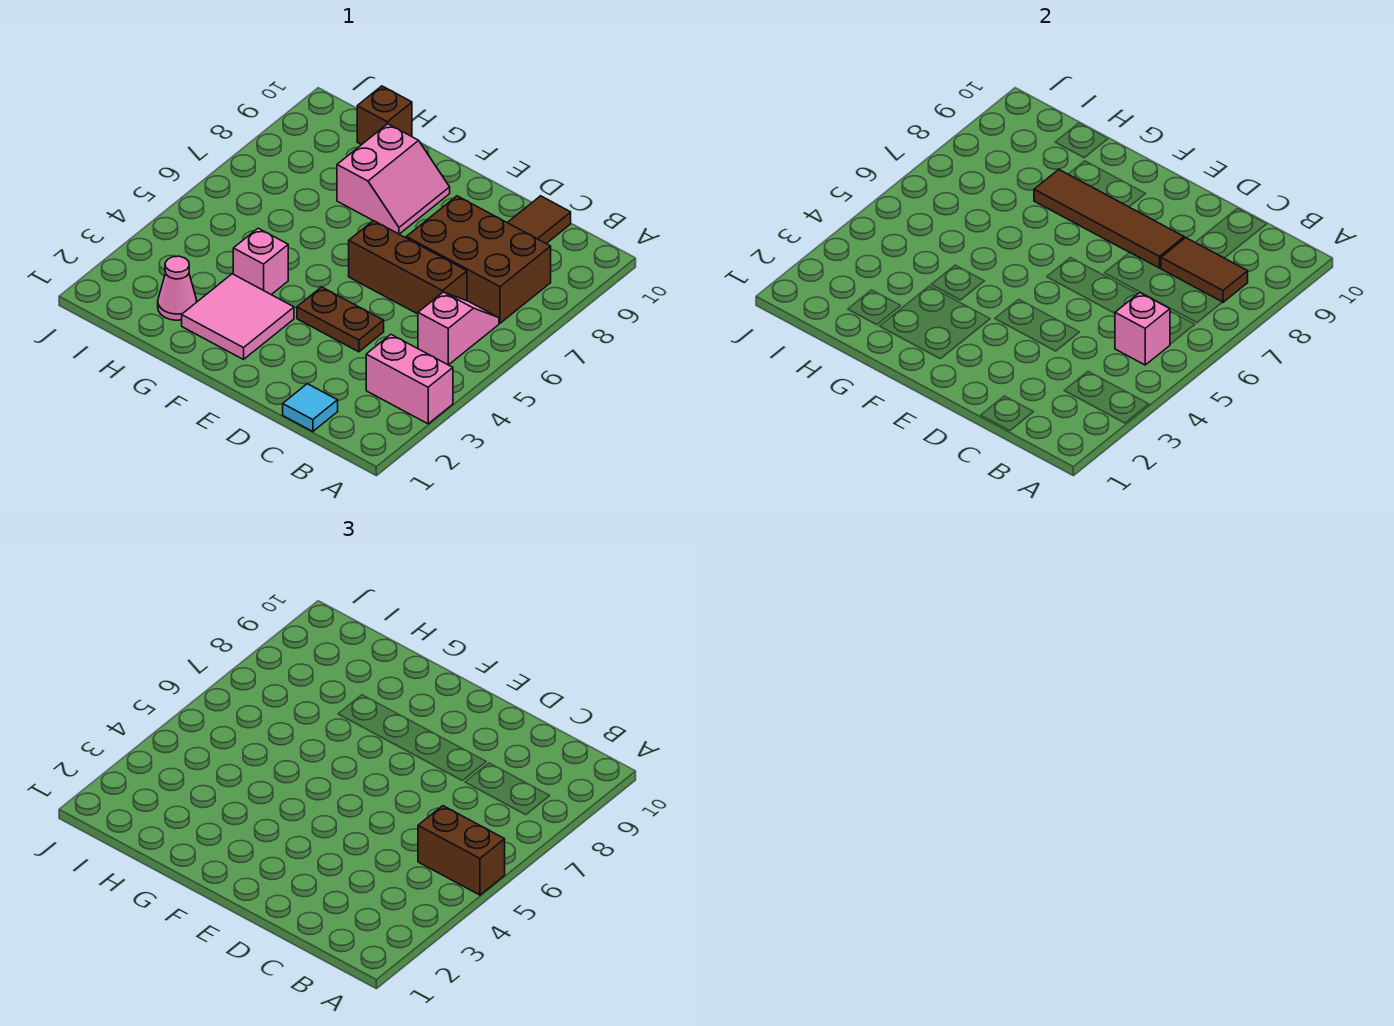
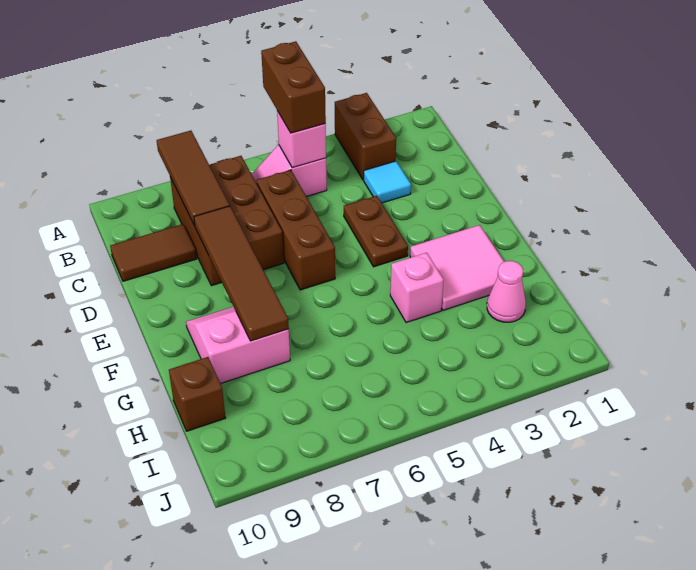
pink brick A3:B3 level 1 -> brown brick A3:B3 level 1
brown tile B8:C8 level 2 -> brown tile A8:C8 level 2
cyan tile C1 level 1 -> cyan tile C3 level 1

